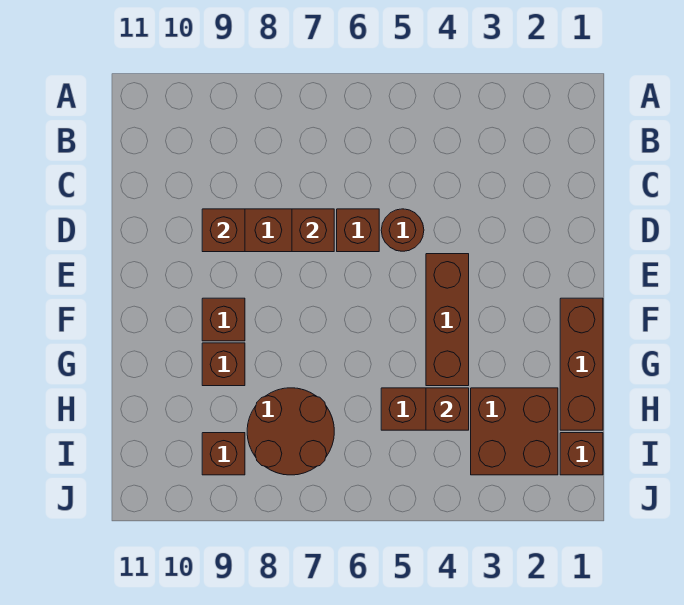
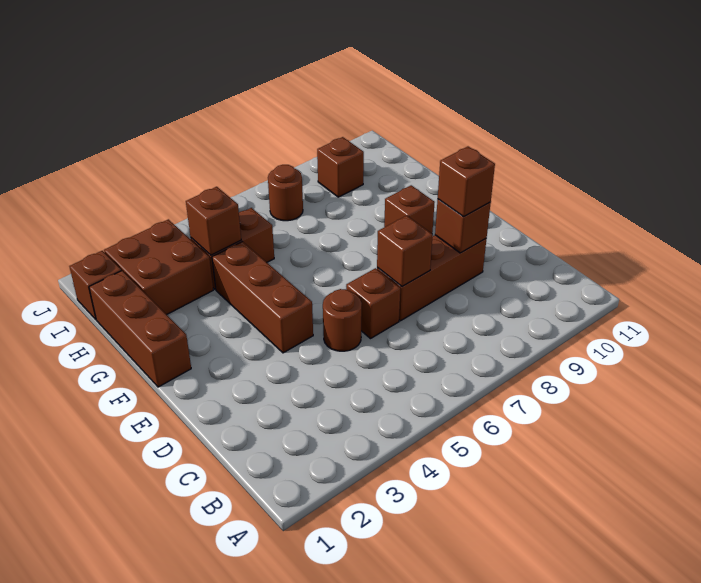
brown brick G9 level 1 -> brown brick D9 level 3
brown round brick H7:I8 level 1 -> brown round brick I7 level 1

